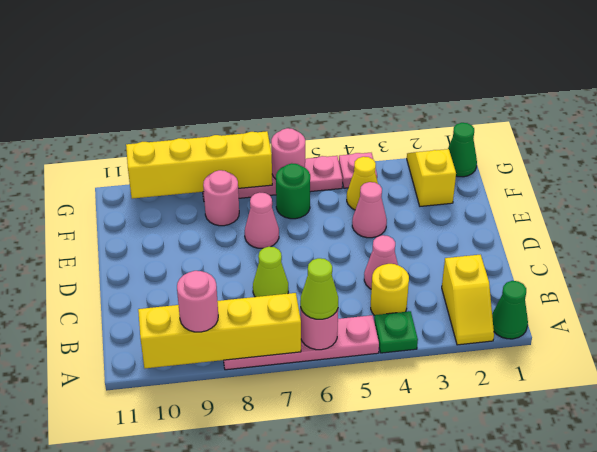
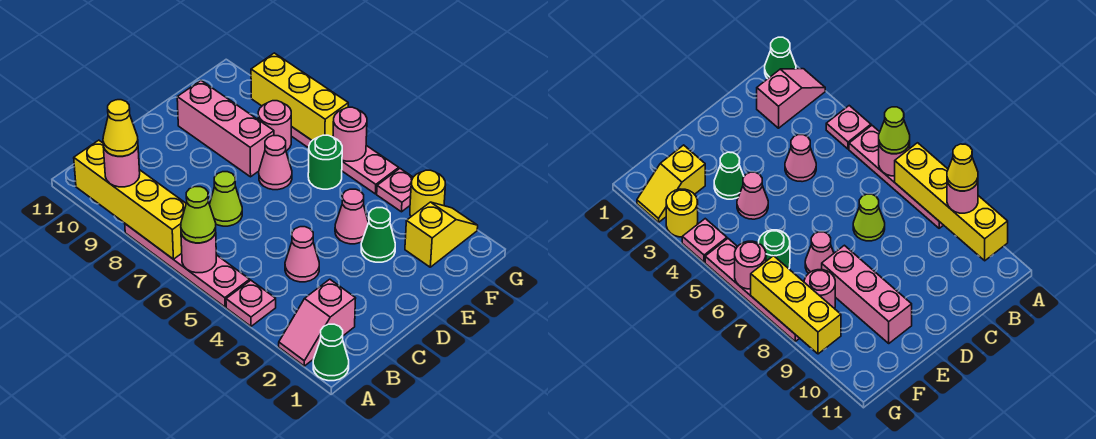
yellow slope A2:B2 level 1 top B -> pink slope A2:B2 level 1 top B
green plate A4 level 1 -> pink plate A4 level 1
yellow round brick B4 level 1 -> yellow round brick G3 level 1
none -> pink brick E8:E10 level 1
yellow cone F4 level 1 -> yellow cone A9 level 4
green cone G1 level 1 -> green cone E3 level 1
yellow brick G7:G10 level 2 -> yellow brick G7:G9 level 2

